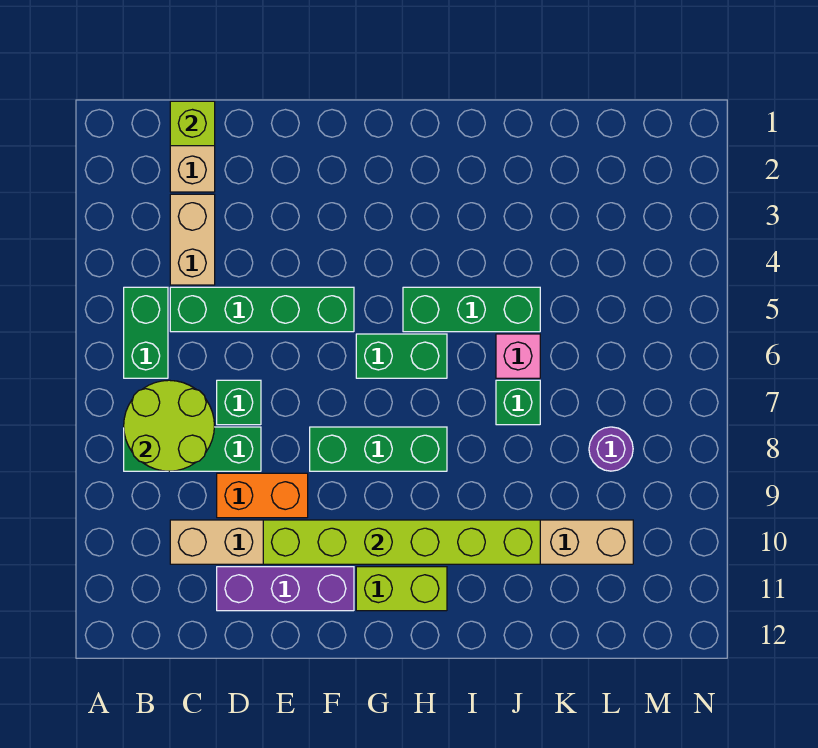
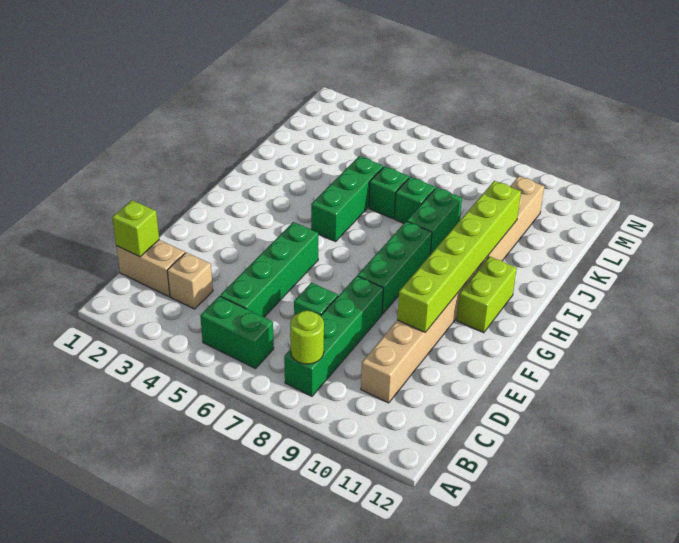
lime round brick B7:C8 level 2 -> lime round brick B8 level 2
green brick B8:D8 level 1 -> green brick B8:E8 level 1
tan brick C3:C4 level 1 -> tan brick C3 level 1
orange brick D9:E9 level 1 -> none
purple brick D11:F11 level 1 -> none
green brick G6:H6 level 1 -> green brick I8:J8 level 1
pink brick J6 level 1 -> green brick J6 level 1
purple round brick L8 level 1 -> none

